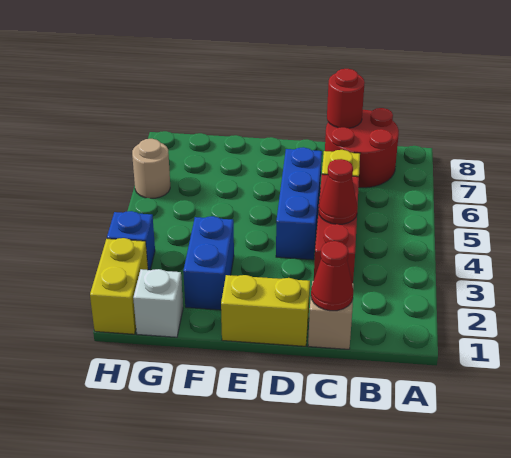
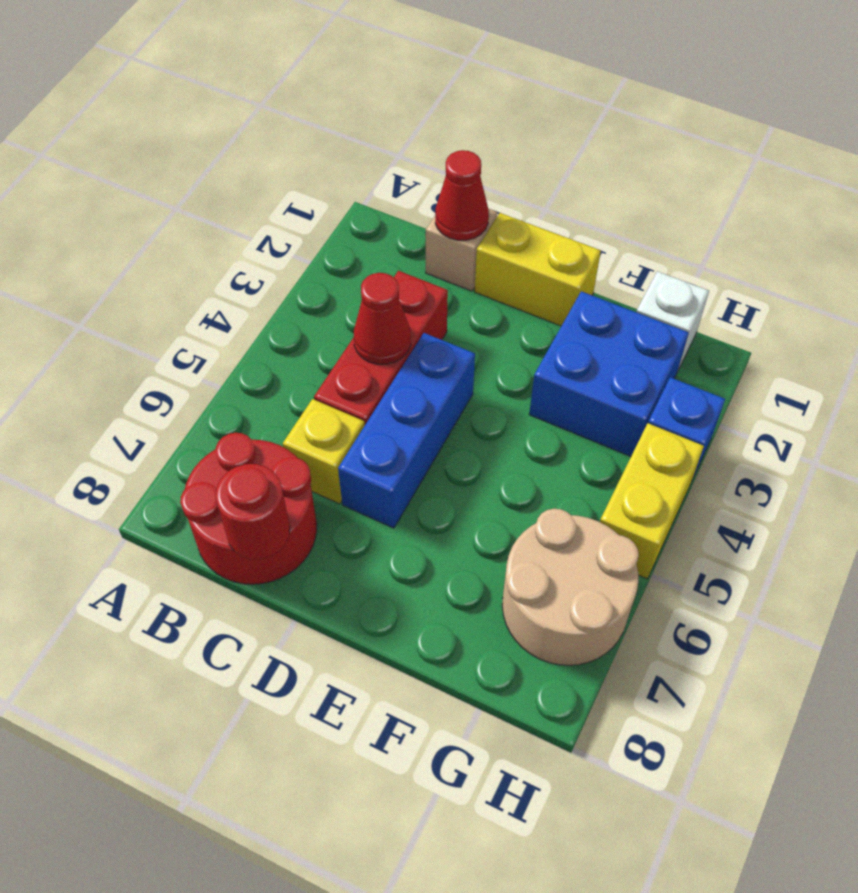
blue brick F2:F3 level 1 -> blue brick F2:G3 level 1
yellow brick H1:H2 level 1 -> yellow brick H4:H5 level 1
tan round brick H6 level 1 -> tan round brick G6:H7 level 1

